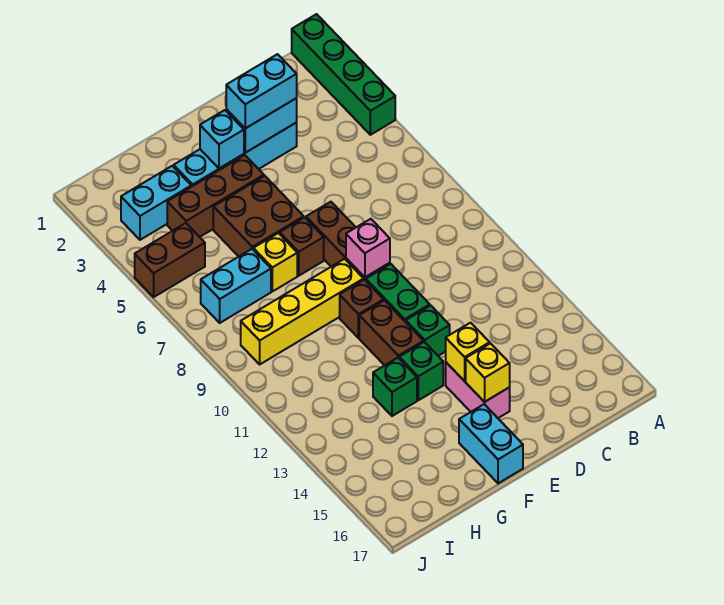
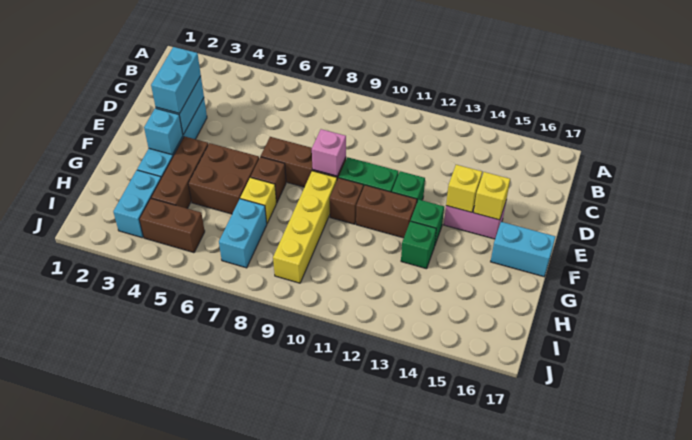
green brick A1:A4 level 1 -> none
brown brick I5:J5 level 1 -> brown brick I4:I5 level 1

